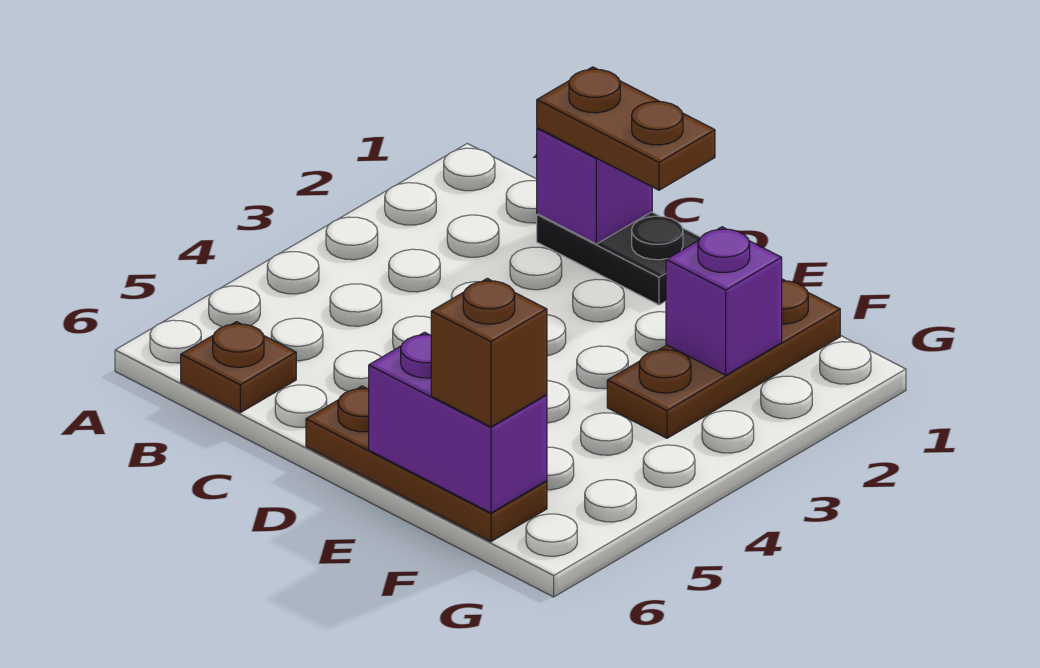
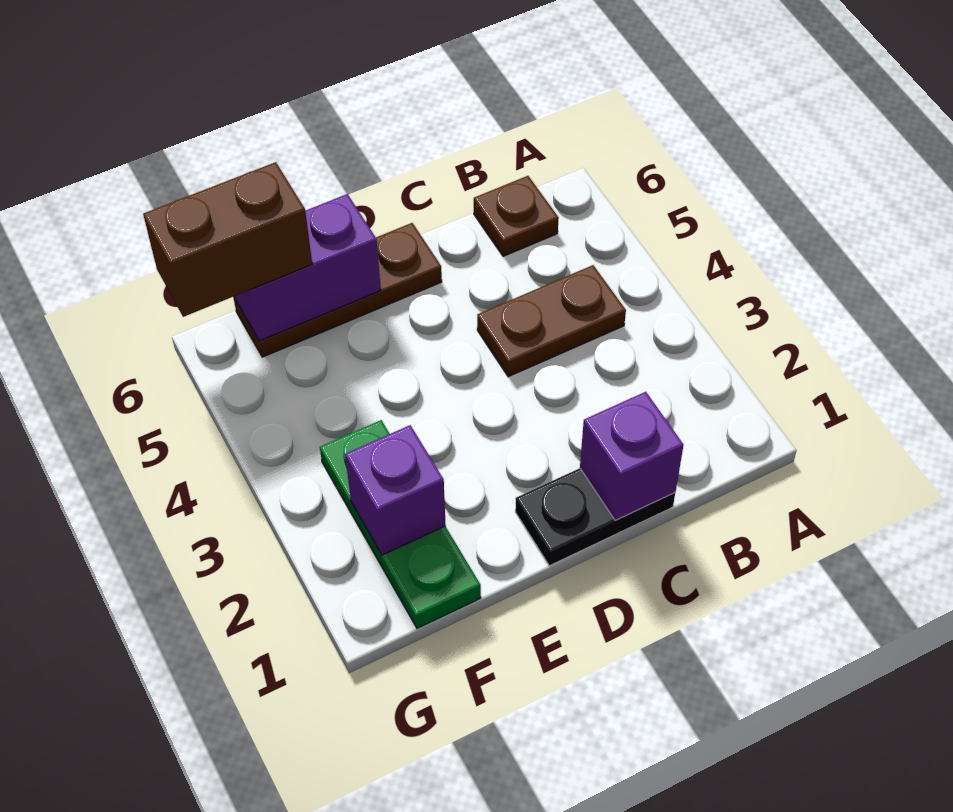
brown plate C1:D1 level 3 -> brown plate B4:C4 level 1
brown plate F1:F3 level 1 -> green plate F1:F3 level 1
brown brick F6 level 3 -> brown brick F6:G6 level 3

